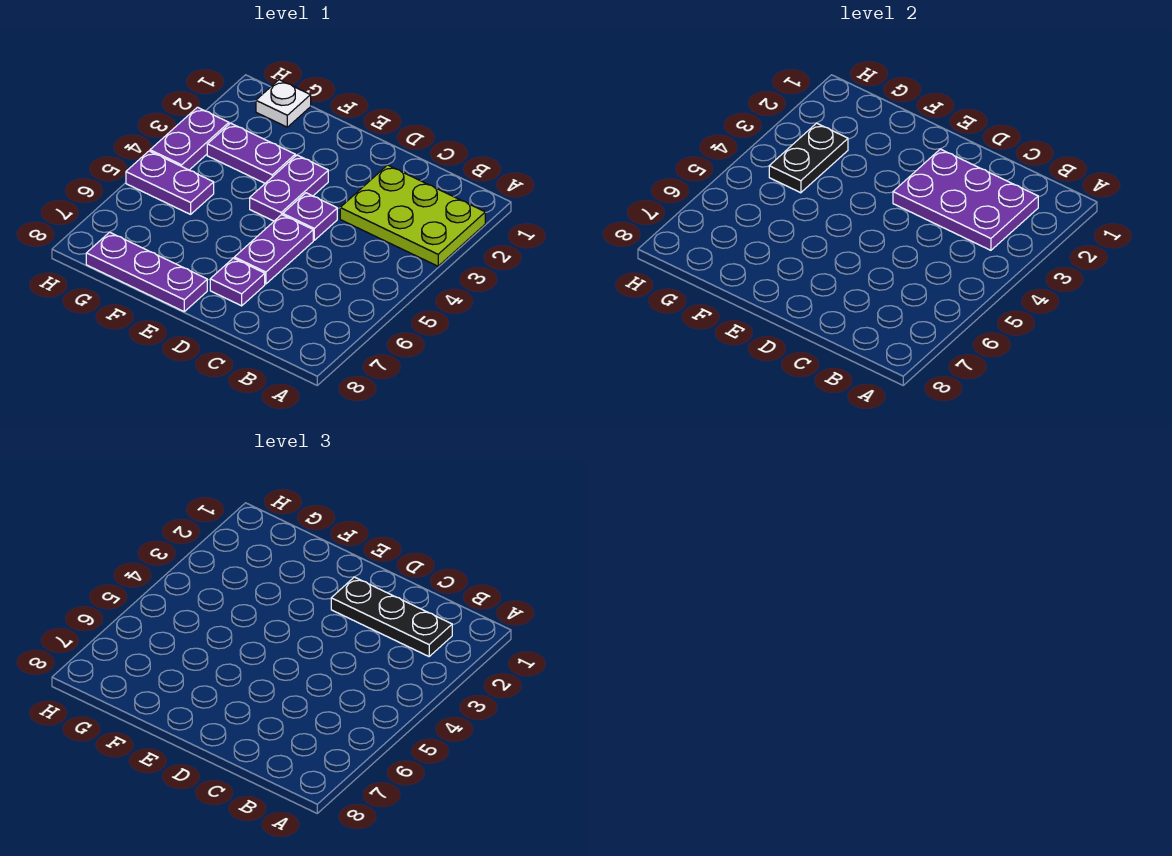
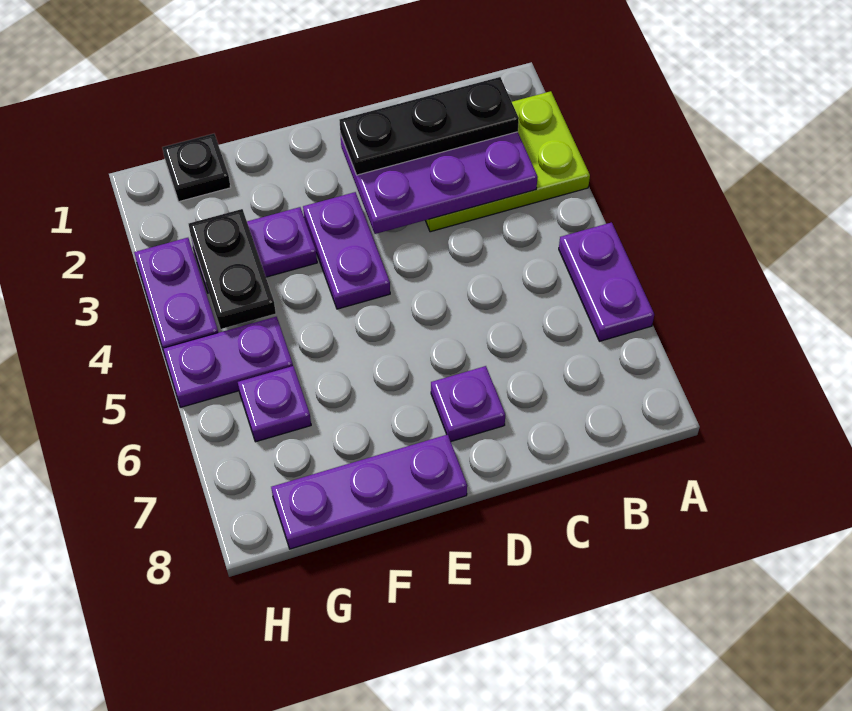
purple plate D4 level 1 -> purple plate G6 level 1
purple plate D5:D6 level 1 -> purple plate A5:A6 level 1
white plate G1 level 1 -> black plate G1 level 1

